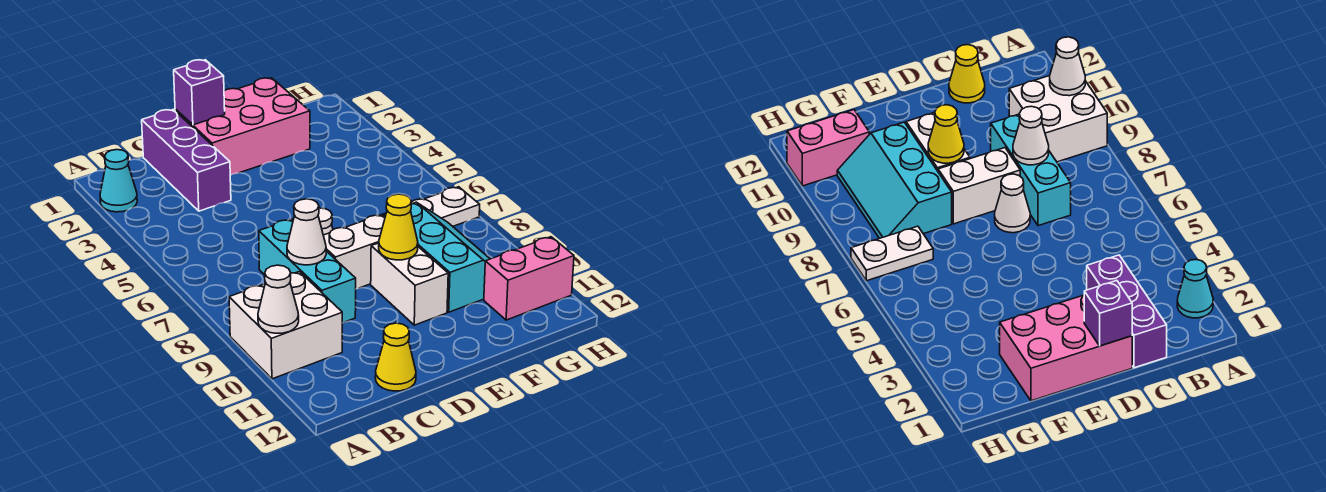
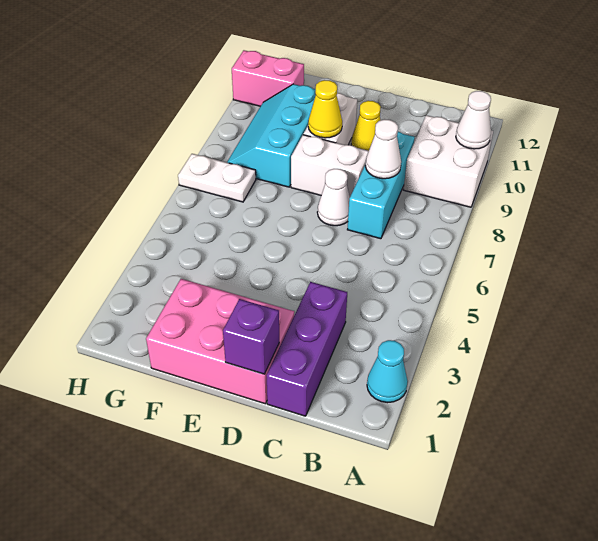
yellow cone C12 level 1 -> yellow cone D10 level 1

